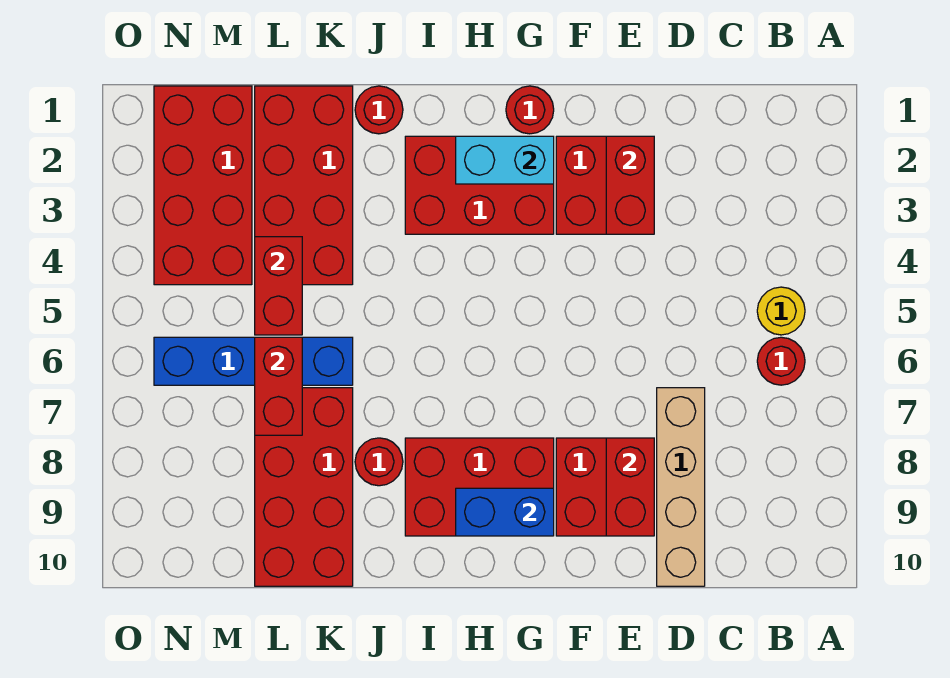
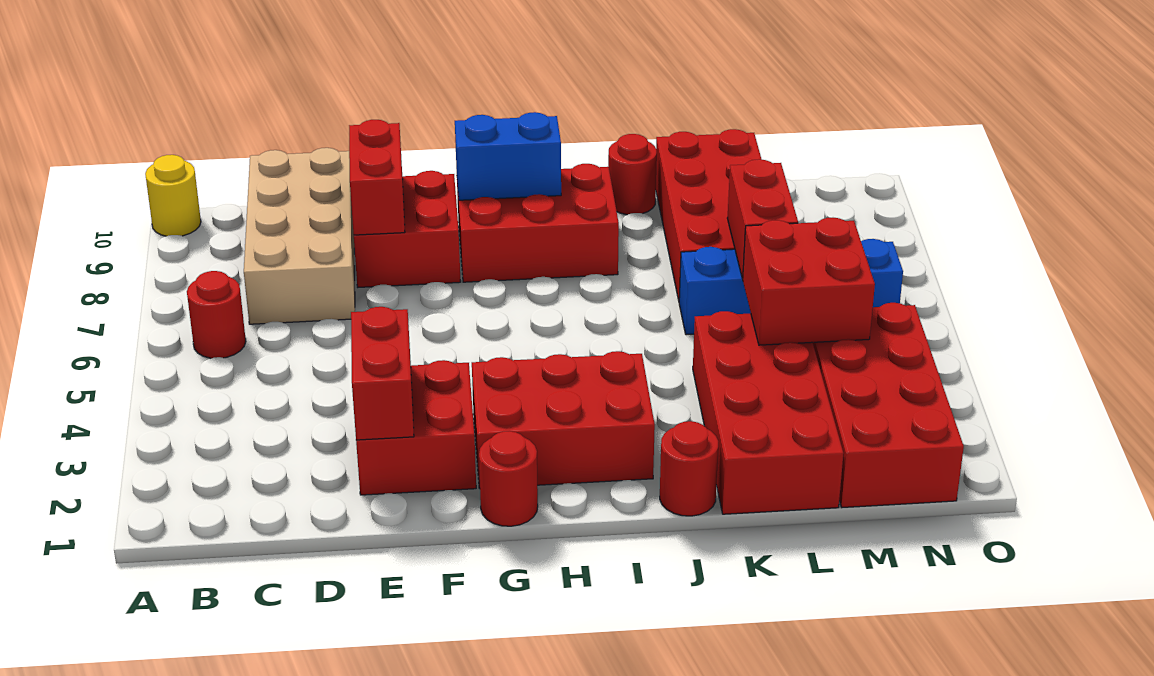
yellow round brick B5 level 1 -> yellow round brick A10 level 1
tan brick D7:D10 level 1 -> tan brick C7:D10 level 1
cyan brick G2:H2 level 2 -> none
red round brick J8 level 1 -> red round brick J10 level 1
red brick L4:L5 level 2 -> red brick L4:M5 level 2

